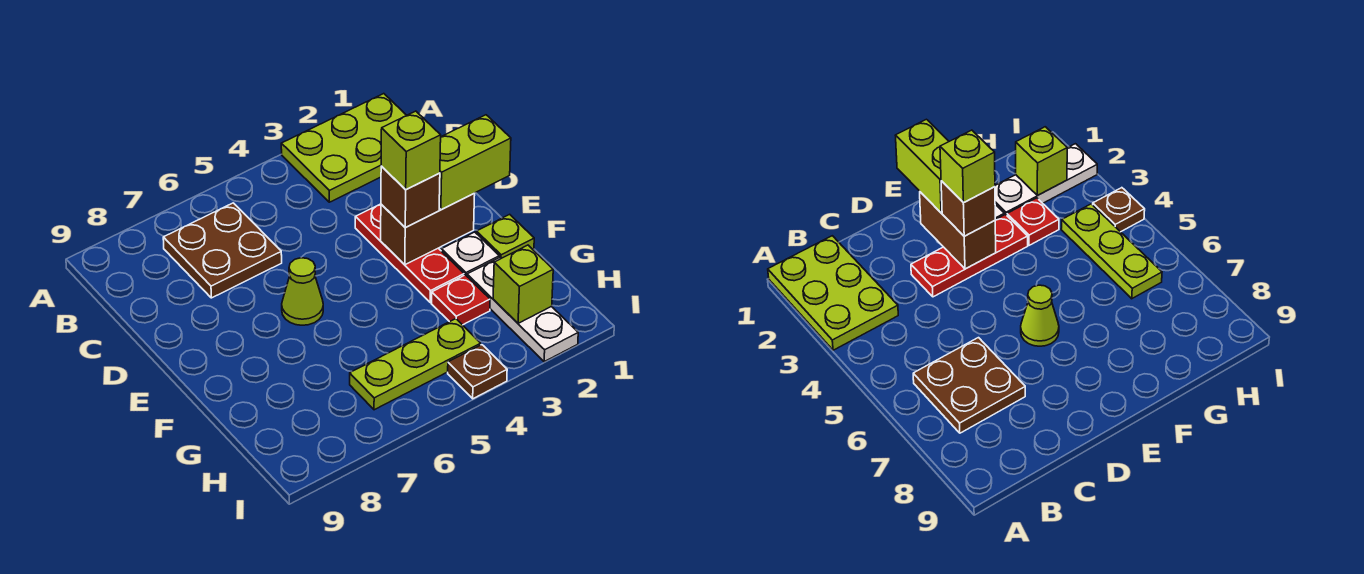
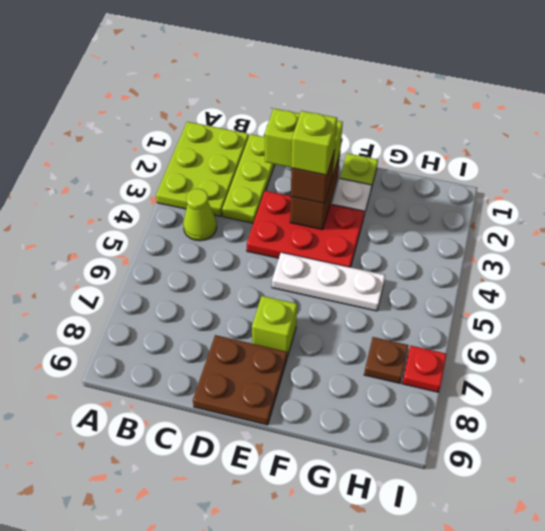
brown plate B6:C7 level 1 -> brown plate D8:E9 level 1
red plate D3:F3 level 1 -> red plate D3:F4 level 1
lime brick E1:E2 level 3 -> lime brick D2:E2 level 3
lime cone E6 level 1 -> lime cone B4 level 1
white plate G2:I2 level 1 -> white plate E5:G5 level 1
red plate G3 level 1 -> red plate I7 level 1
lime brick H2 level 2 -> lime brick E7 level 1
lime plate H4:H6 level 1 -> lime plate C1:C3 level 1
brown plate I4 level 1 -> brown plate H7 level 1

